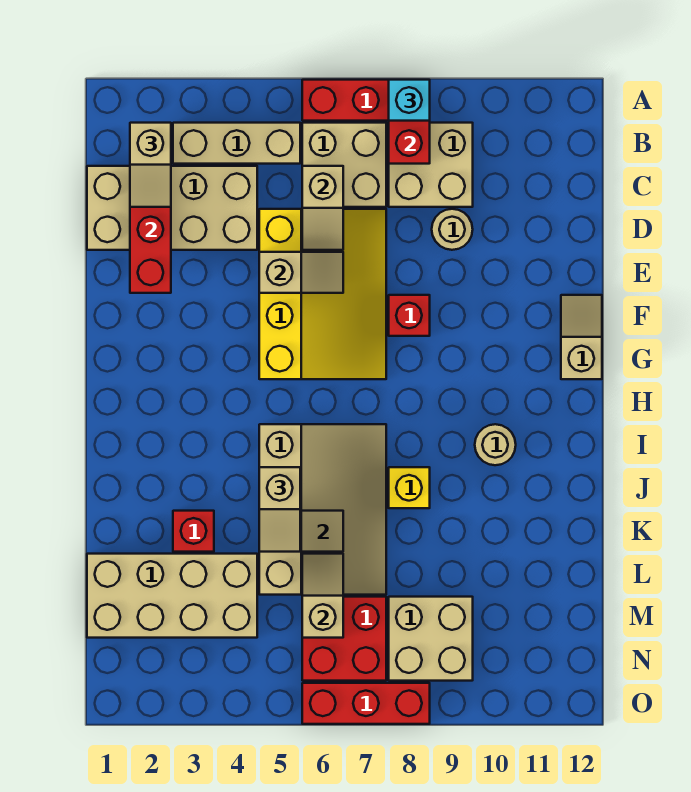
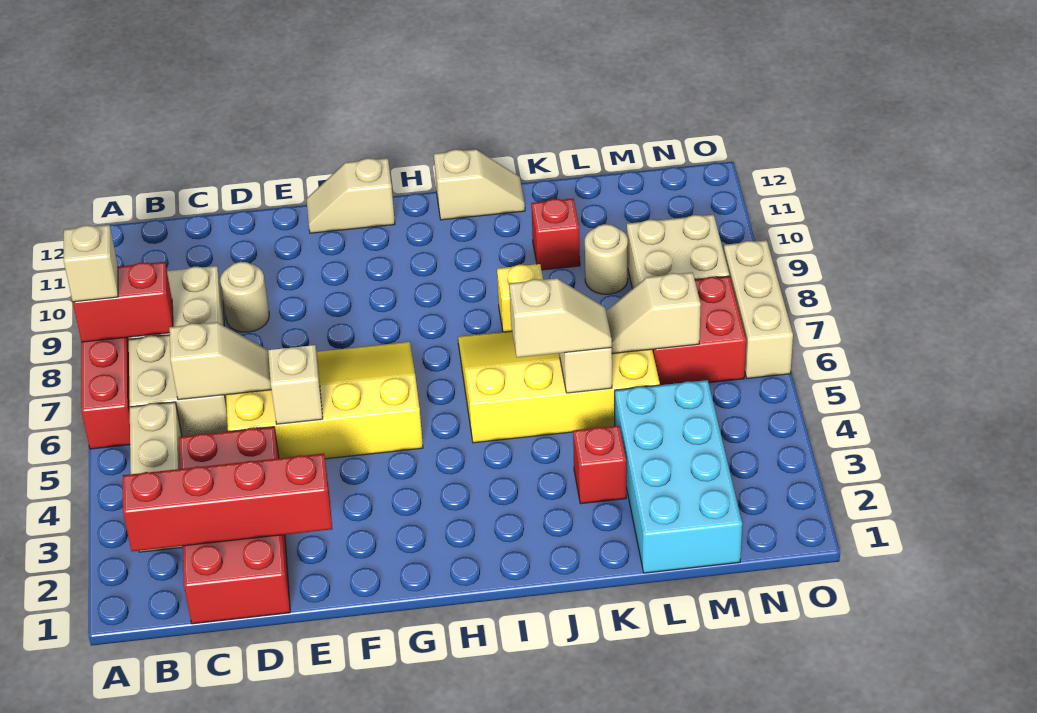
cyan brick A8 level 3 -> tan brick A8 level 3
tan slope B2:C2 level 3 top B -> tan slope I12:J12 level 1 top I
tan brick C1:D4 level 1 -> red brick C1:D4 level 1
red brick F8 level 1 -> red brick K10 level 1
tan slope I5:L7 level 1 top 5 -> yellow slope I5:L7 level 1 top 5
tan round brick I10 level 1 -> tan round brick L9 level 1
tan brick L1:M4 level 1 -> cyan brick L1:M4 level 1
red brick O6:O8 level 1 -> tan brick O6:O8 level 1

